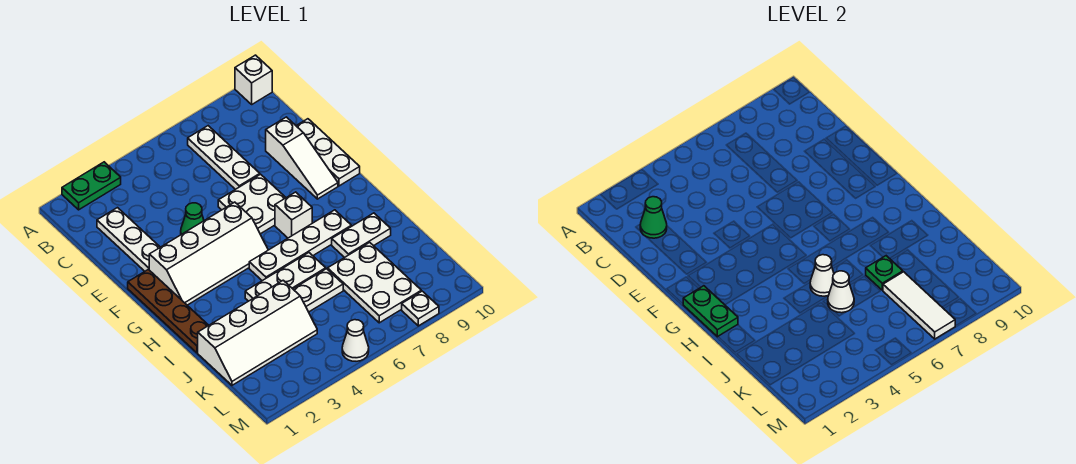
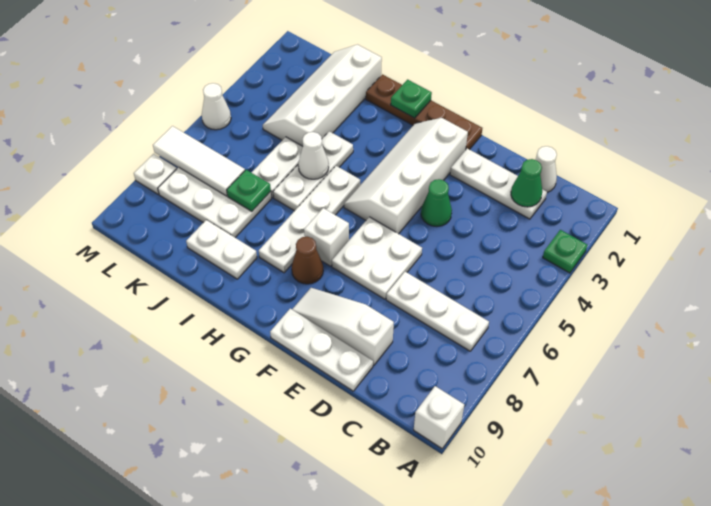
green plate A2:A3 level 1 -> green plate A3 level 1
green plate G1:H1 level 2 -> green plate H1 level 2
none -> brown cone G8 level 1
white plate I8:I9 level 1 -> white plate I9:J9 level 1
white cone J5 level 2 -> white cone C1 level 1

